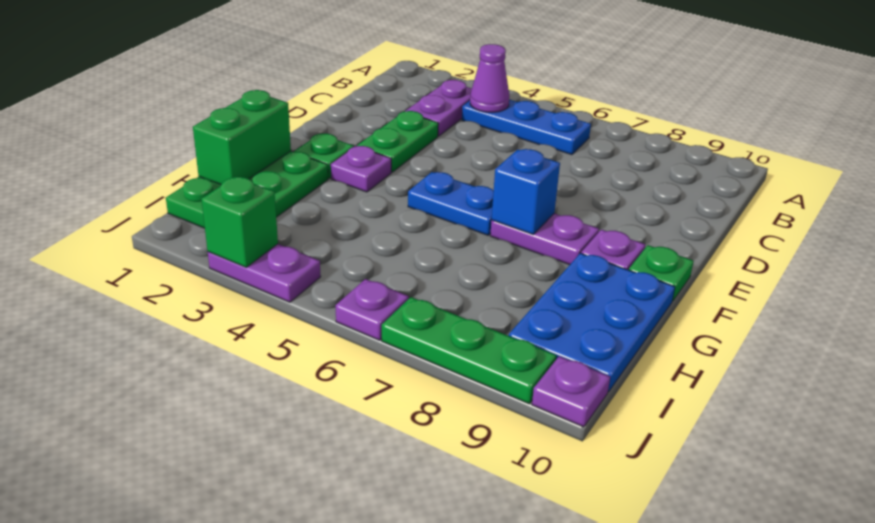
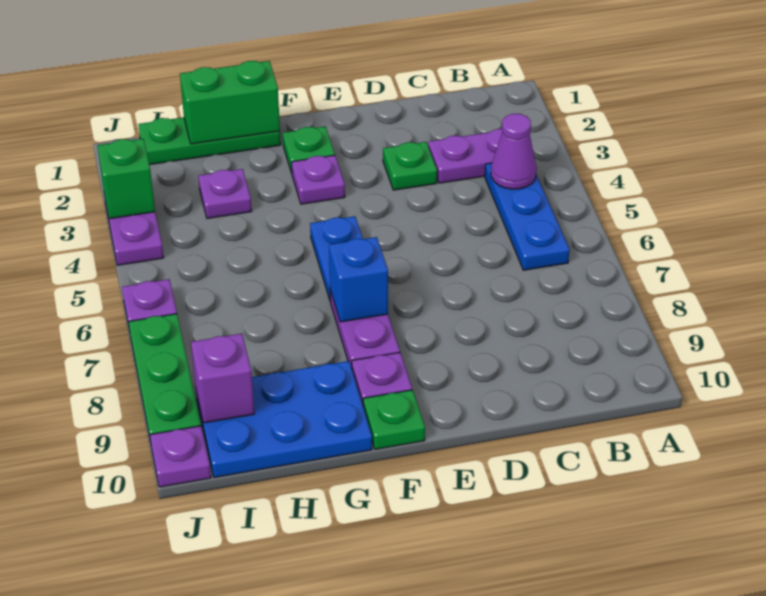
green plate D3:E3 level 1 -> green plate D3 level 1
green plate G1:I2 level 1 -> green plate G1:I1 level 1
none -> purple plate H3 level 1
none -> purple brick I9 level 2

